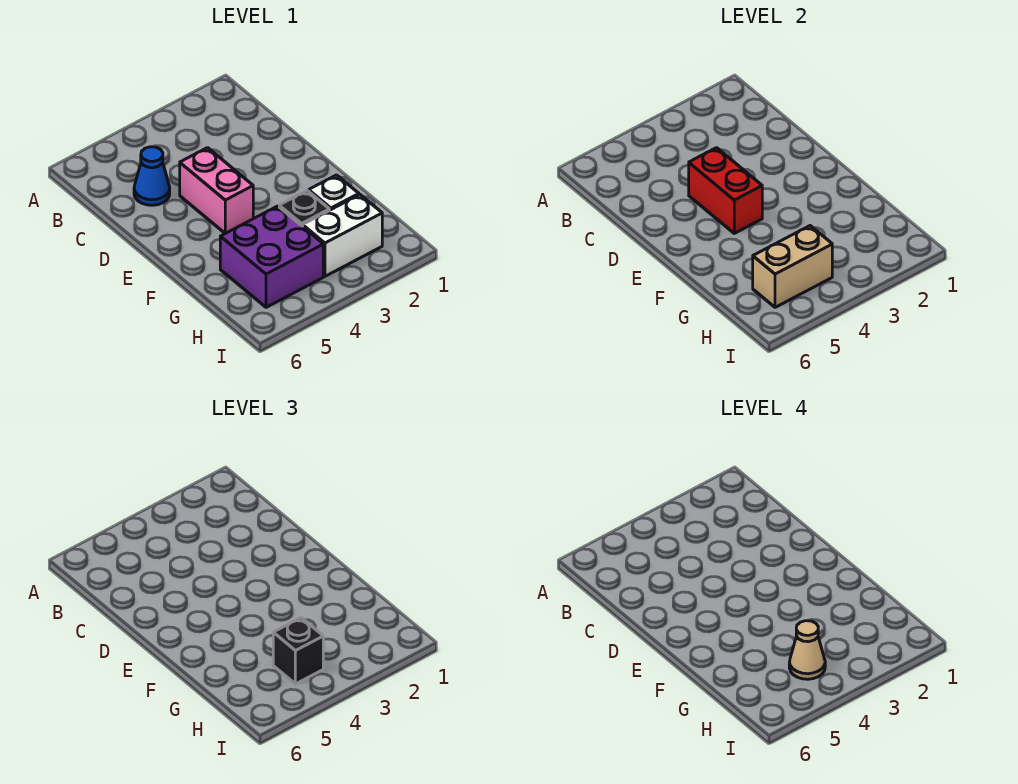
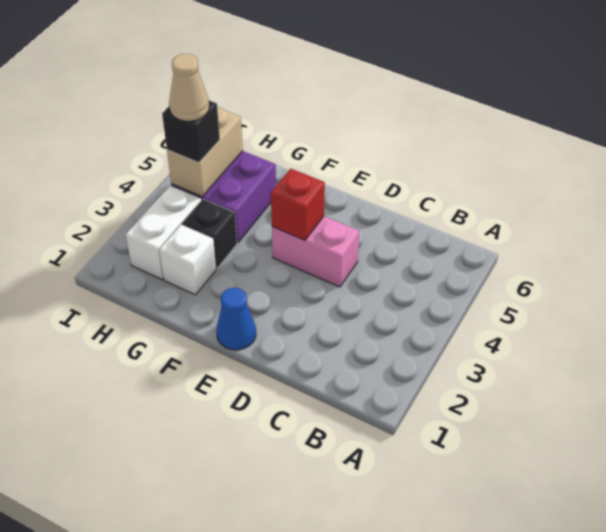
blue cone C5 level 1 -> blue cone E1 level 1
red brick D4:E4 level 2 -> red brick E4 level 2

